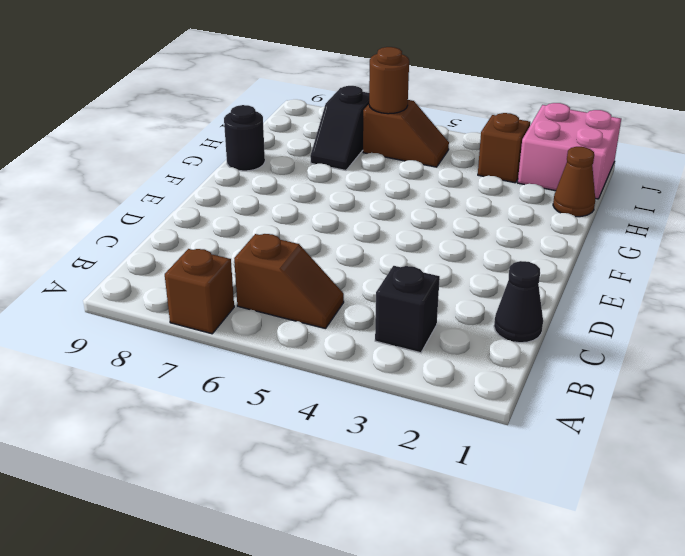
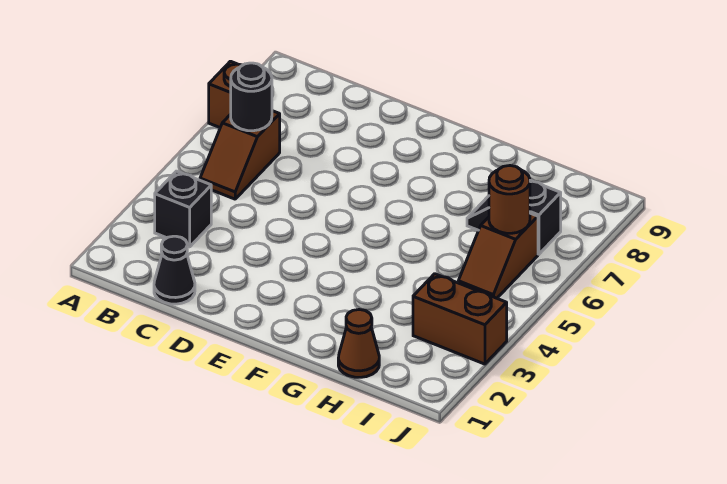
black round brick G9 level 1 -> black round brick B6 level 2
pink brick I1:J2 level 1 -> none
brown brick I3 level 1 -> brown brick I3:J3 level 1

